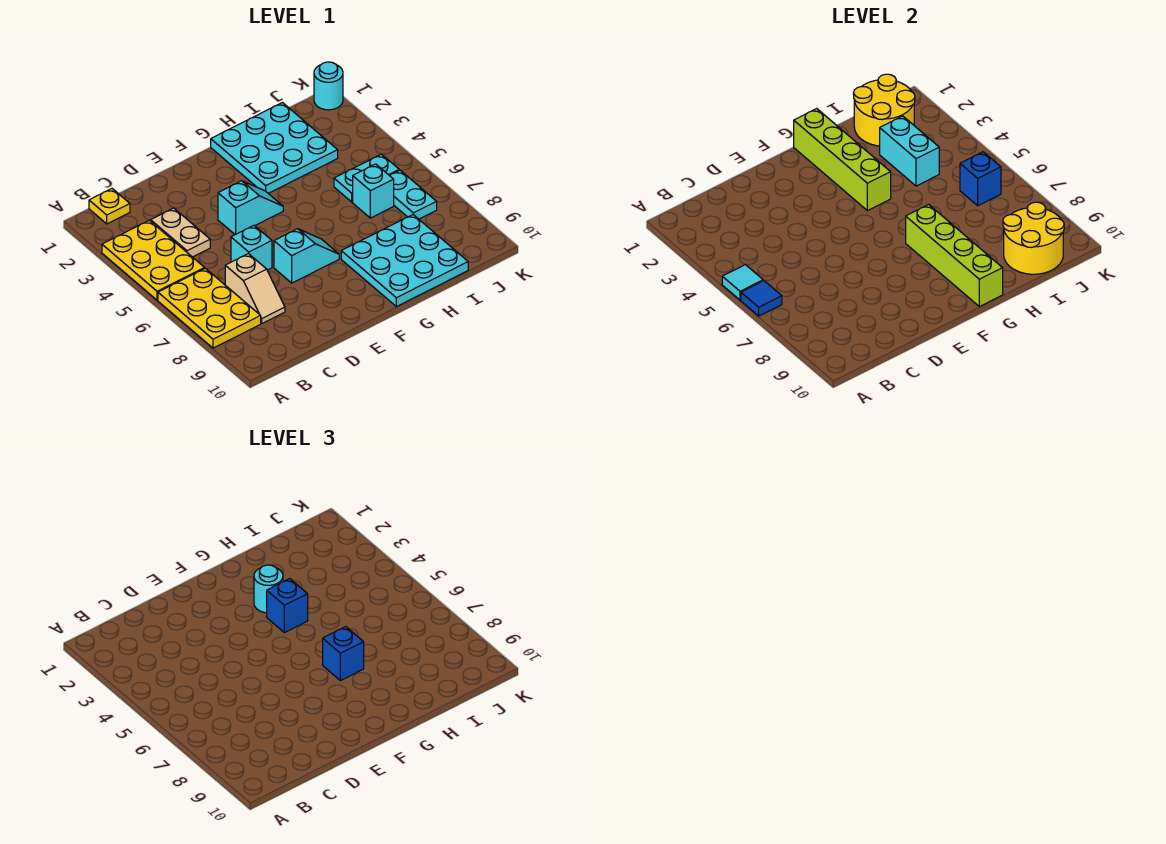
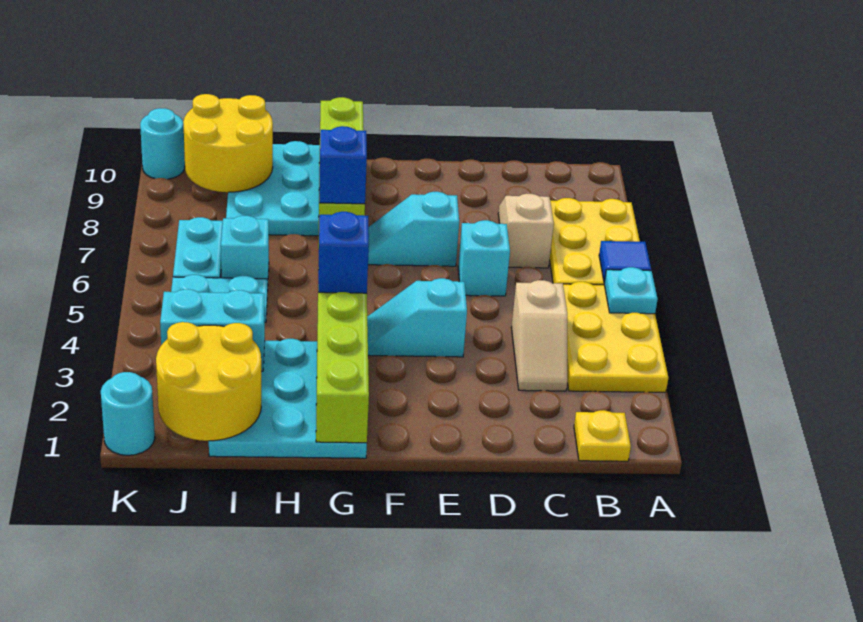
cyan tile A5 level 2 -> cyan plate A5 level 2
tan plate C3:C4 level 1 -> tan slope C3:C4 level 1 top 4
cyan round brick G3 level 3 -> cyan round brick K10 level 1
cyan brick I3:I4 level 2 -> cyan brick I3:J3 level 2
blue brick J6 level 2 -> none

